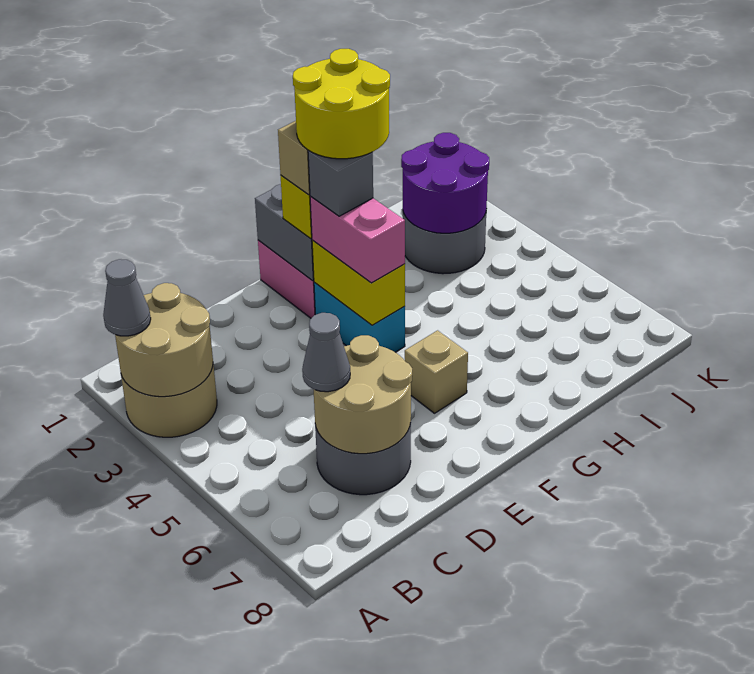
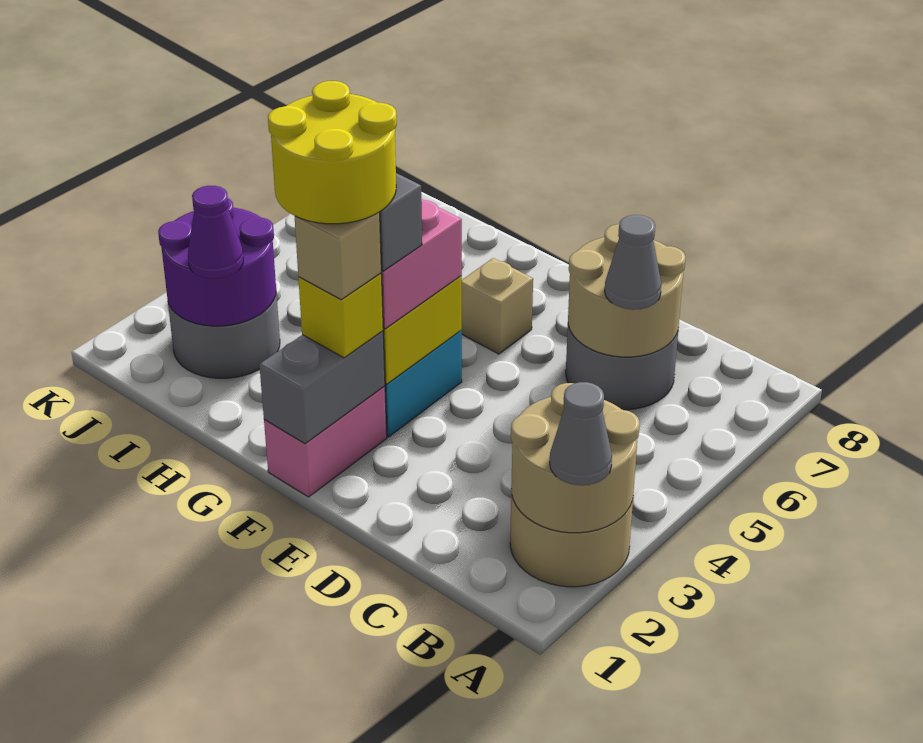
none -> purple cone I2 level 3

